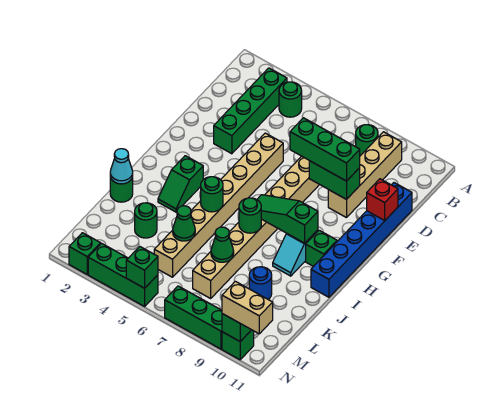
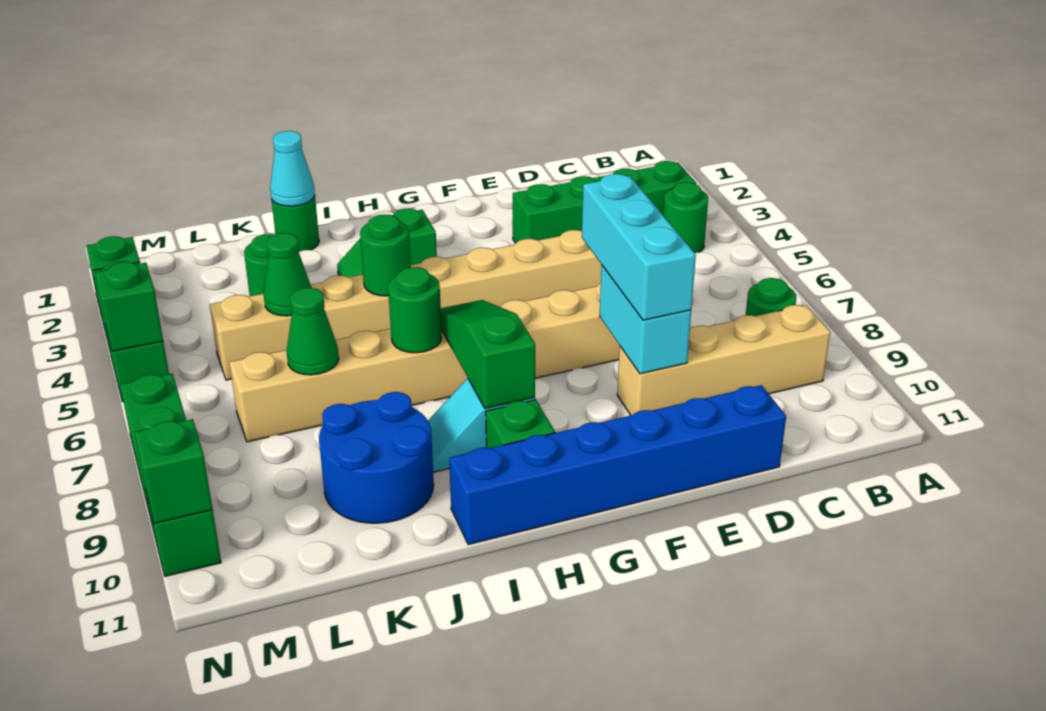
green brick E7:E9 level 3 -> cyan brick E7:E9 level 3
green brick E8:E9 level 2 -> cyan brick E8:E9 level 2
red brick E11 level 2 -> none
blue round brick K9 level 1 -> blue round brick J9:K10 level 1
tan brick N10:N11 level 3 -> none

